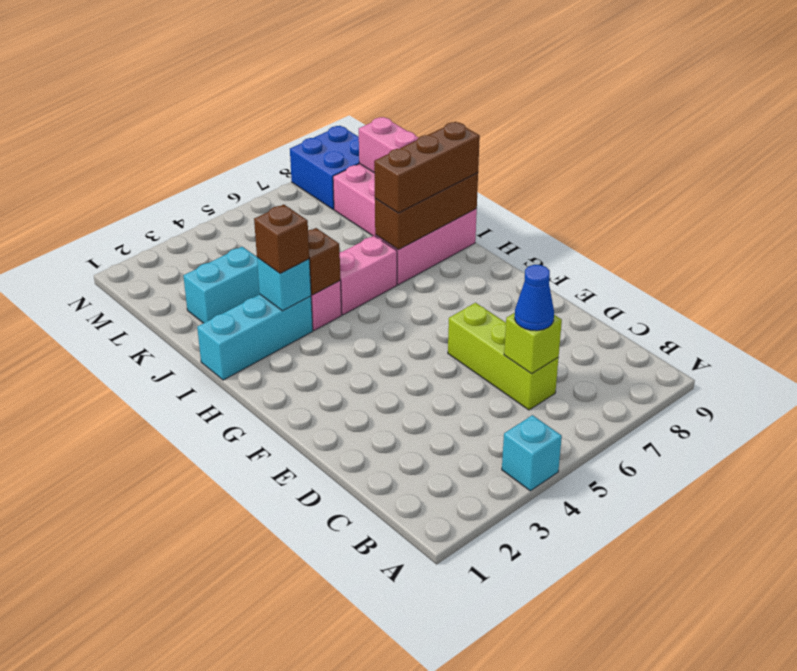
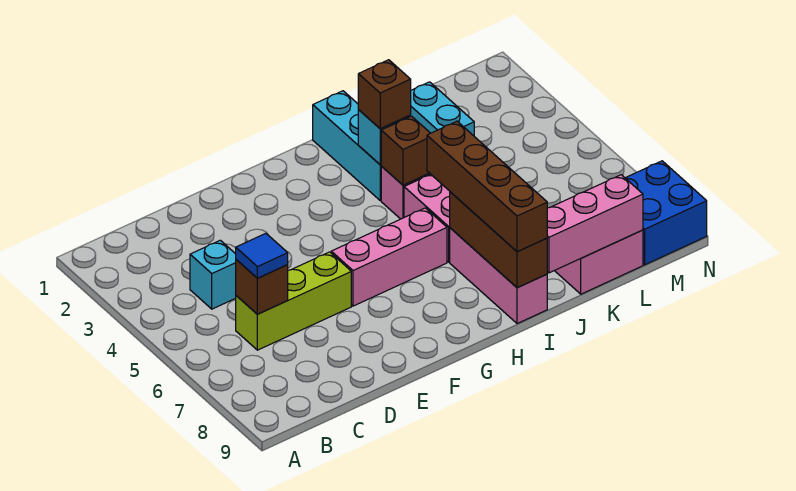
cyan brick A4 level 1 -> cyan brick C4 level 1
lime brick C6 level 2 -> brown brick C6 level 2
blue cone C6 level 3 -> blue tile C6 level 3
none -> pink brick F6:H6 level 1
brown brick I7:I9 level 3 -> brown brick I6:I9 level 3

